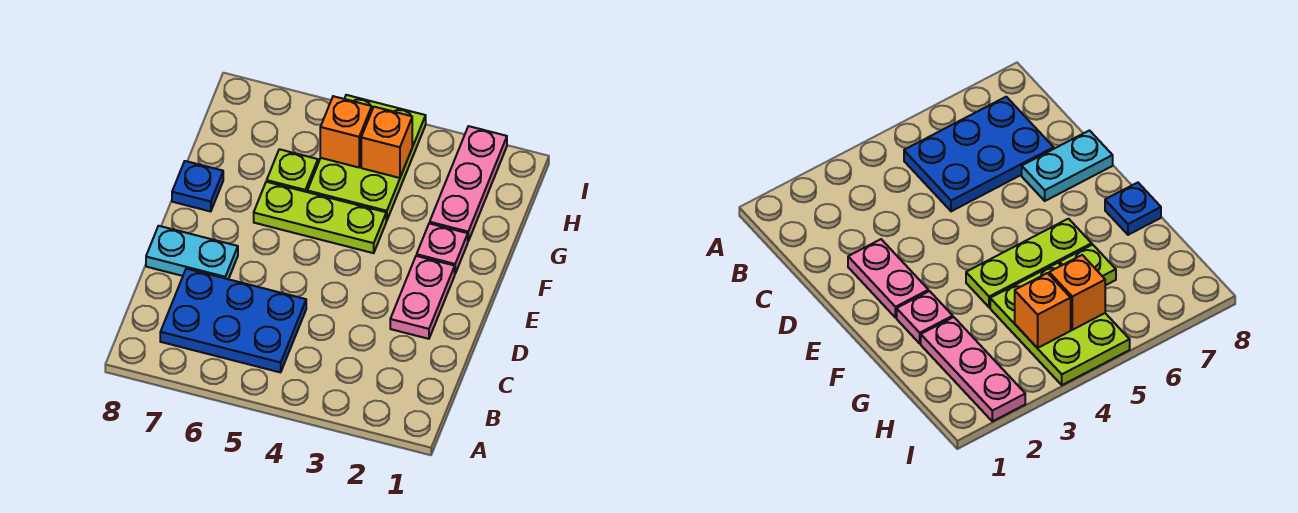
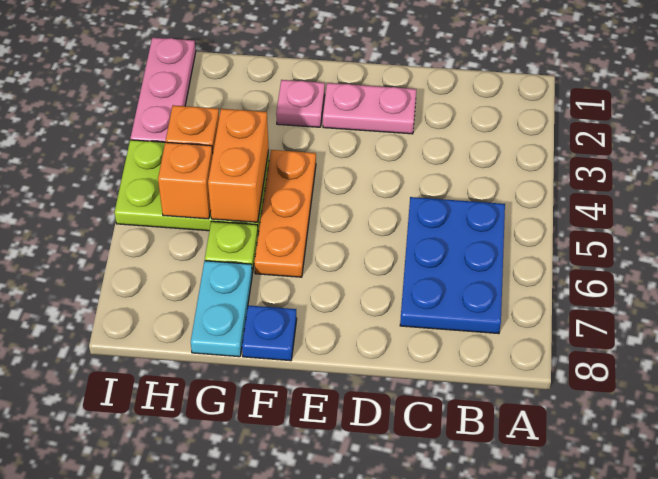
cyan plate D7:D8 level 1 -> cyan plate G7:G8 level 1
lime plate F4:F6 level 1 -> orange plate F4:F6 level 1
pink plate G2:I2 level 1 -> pink plate I1:I3 level 1
none -> orange brick G4:G5 level 2

